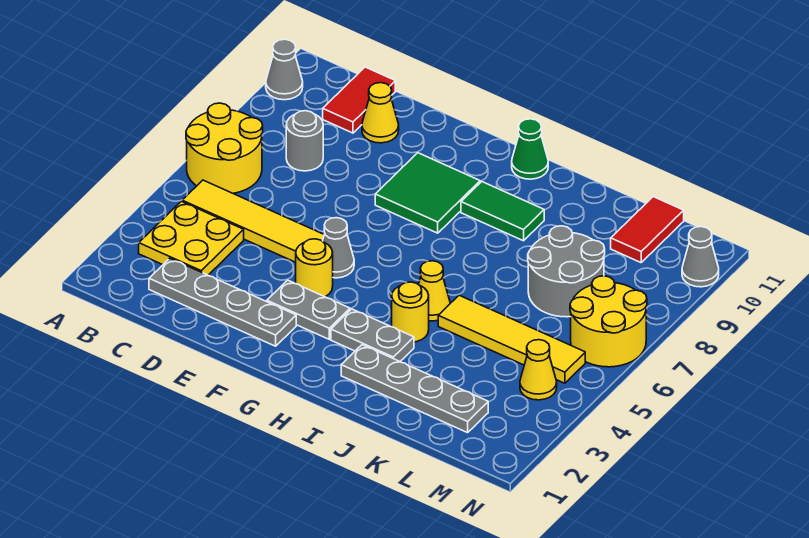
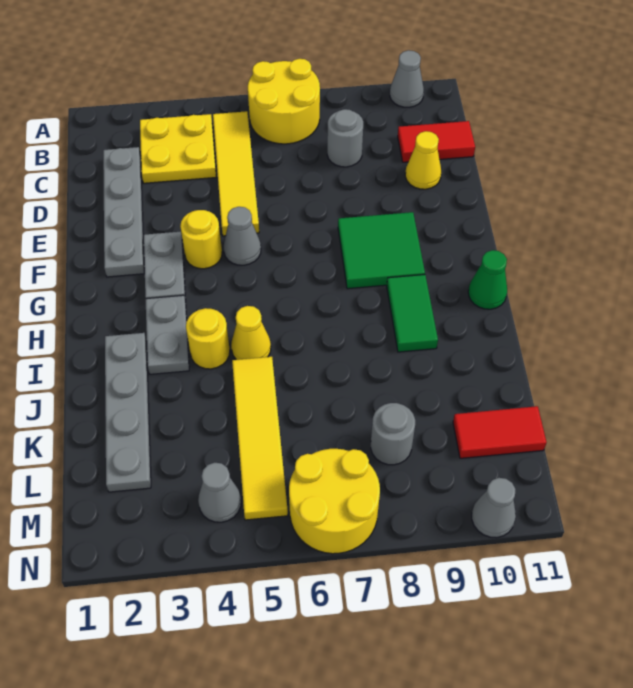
grey round brick K7:L8 level 1 -> grey round brick L8 level 1
yellow cone M4 level 1 -> grey cone M4 level 1

